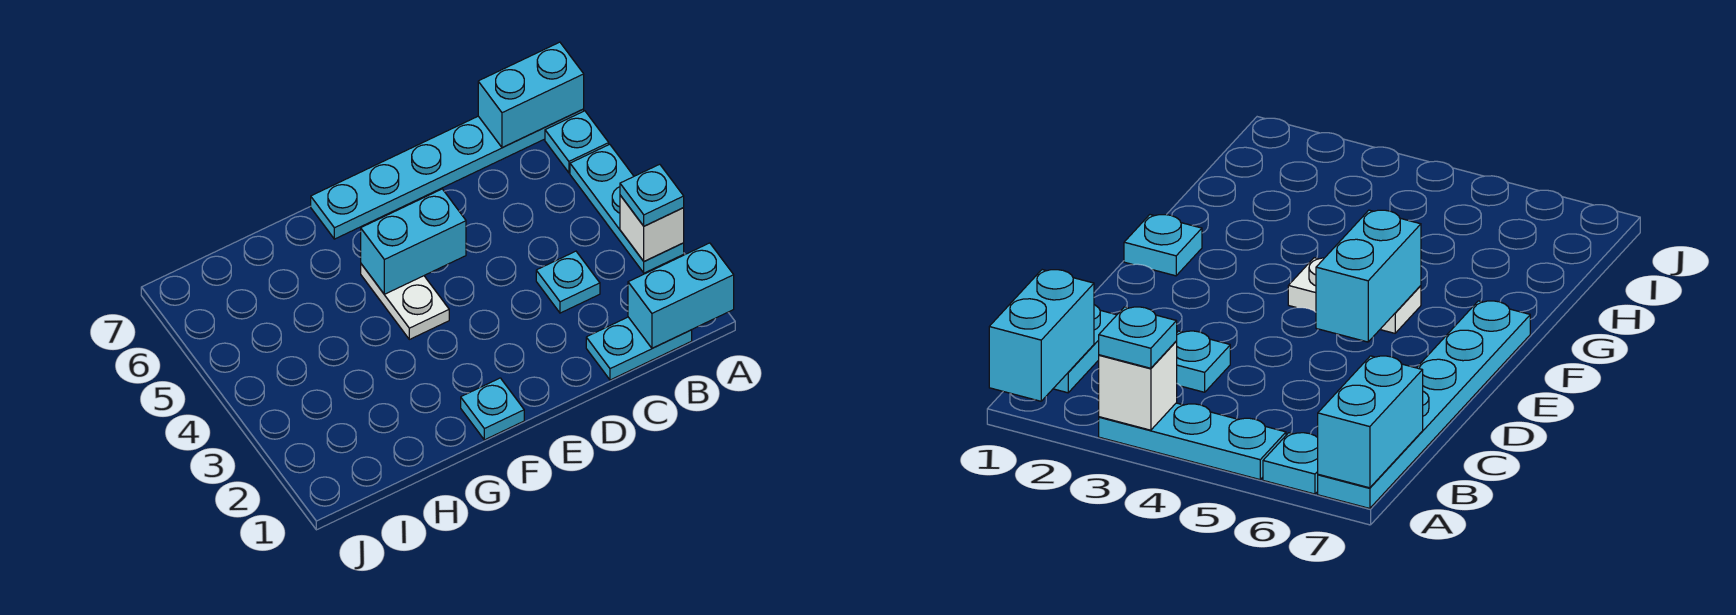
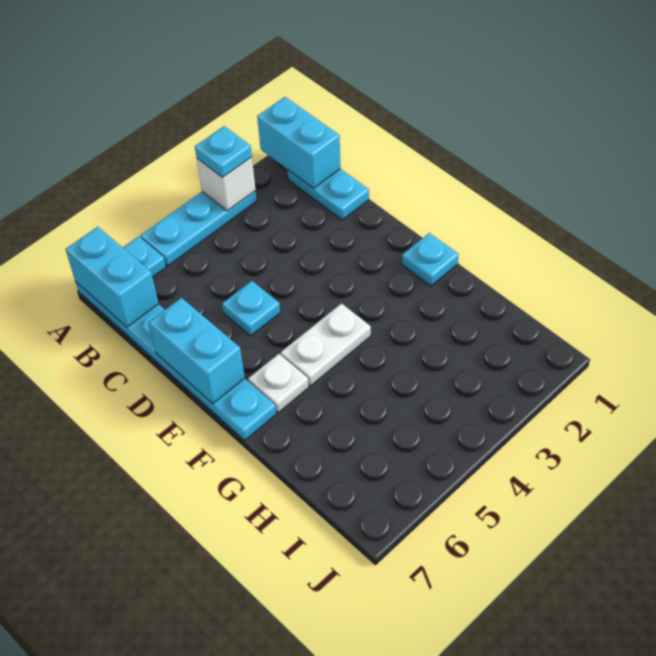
cyan plate C3 level 1 -> cyan plate D5 level 1
cyan brick E5:F5 level 2 -> cyan brick D7:E7 level 2
none -> white plate F6 level 1

